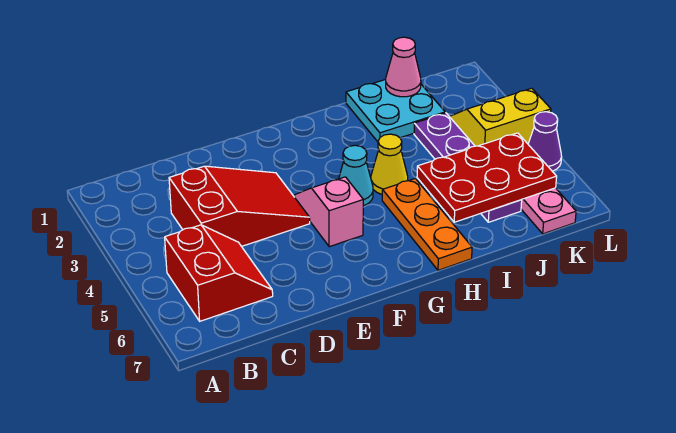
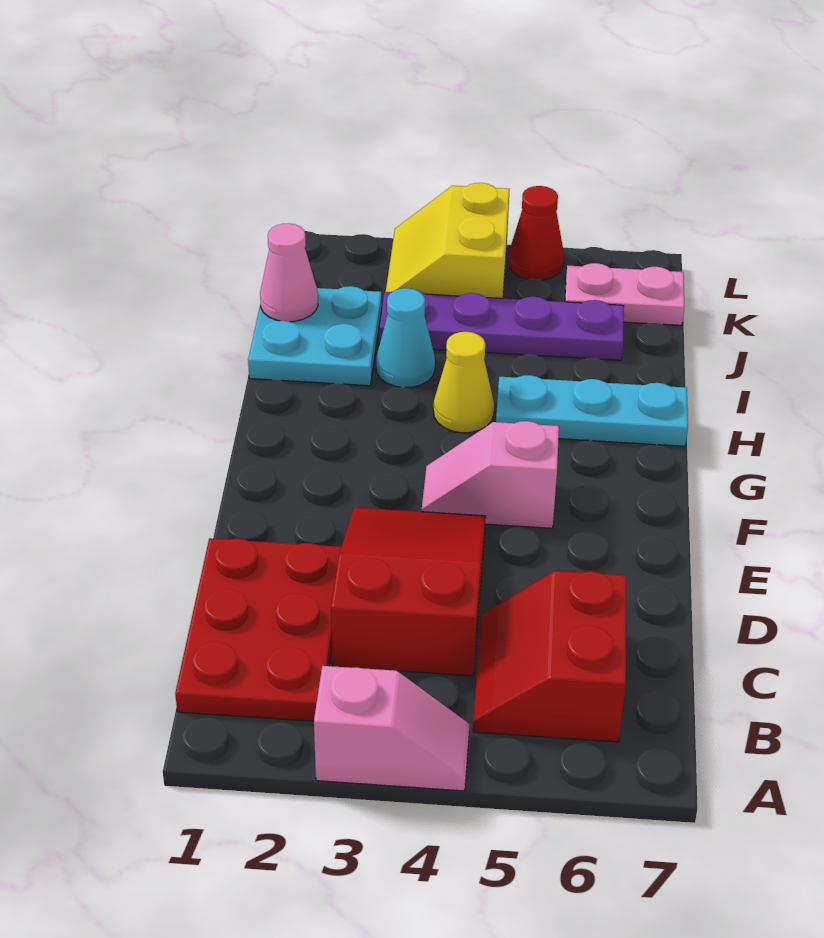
none -> pink slope A3:A4 level 1 top 3
red slope B5:C6 level 1 top B -> red slope B5:C6 level 1 top 6
cyan cone G4 level 1 -> cyan cone I3 level 1
orange plate H5:H7 level 1 -> cyan plate H5:H7 level 1
red plate I5:K6 level 2 -> red plate B1:D2 level 1
purple cone L5 level 1 -> red cone L5 level 1

